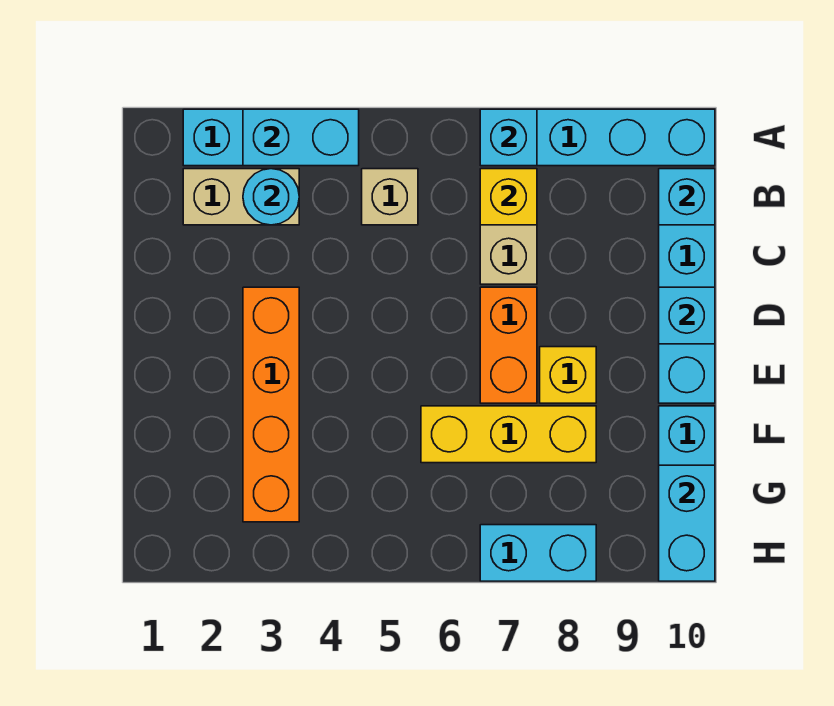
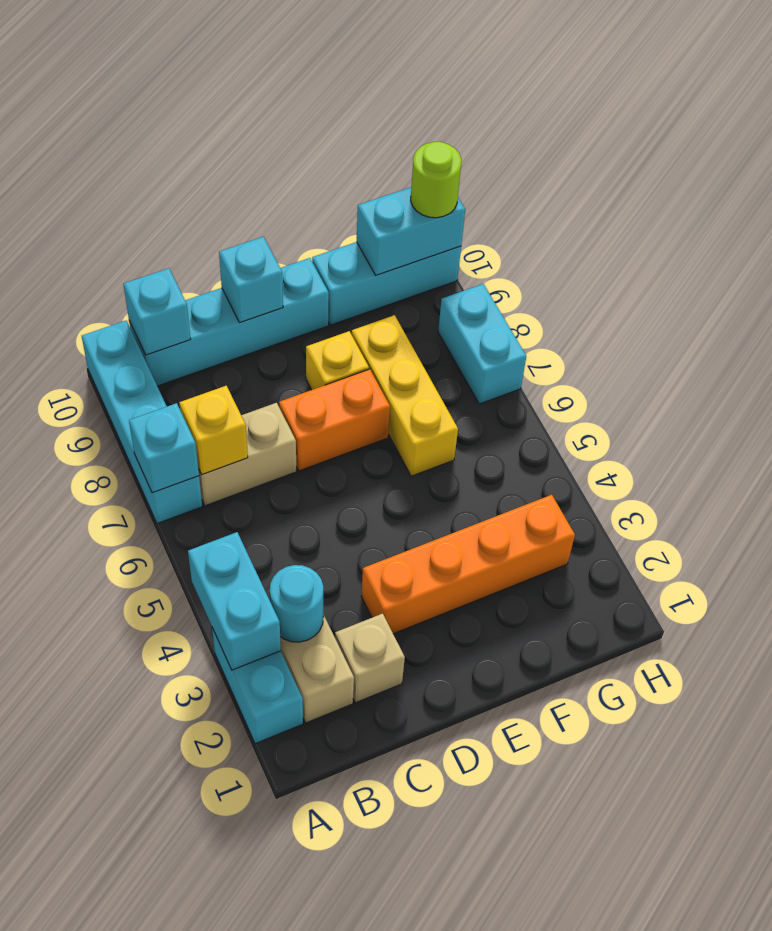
tan brick B5 level 1 -> tan brick C2 level 1
none -> lime round brick H10 level 3

